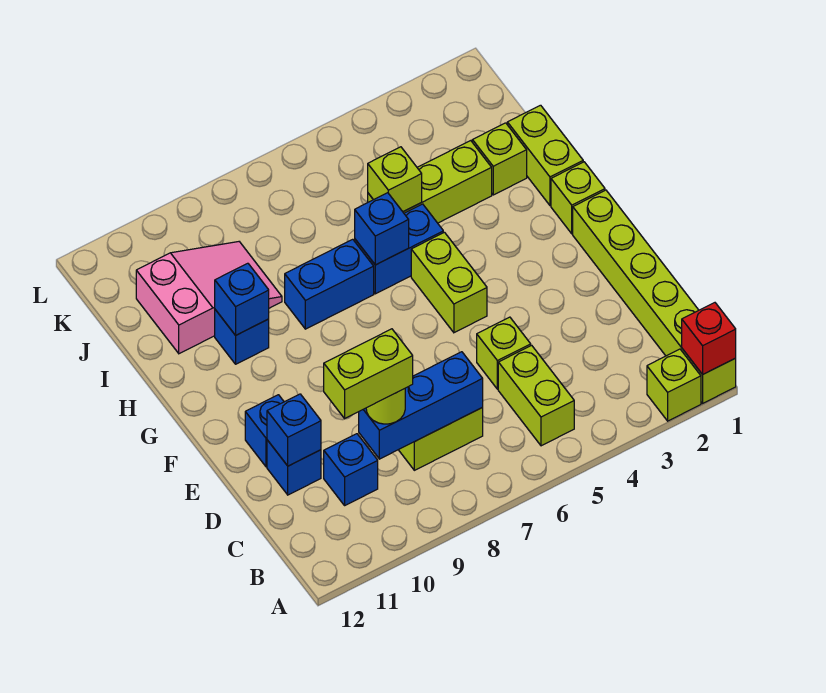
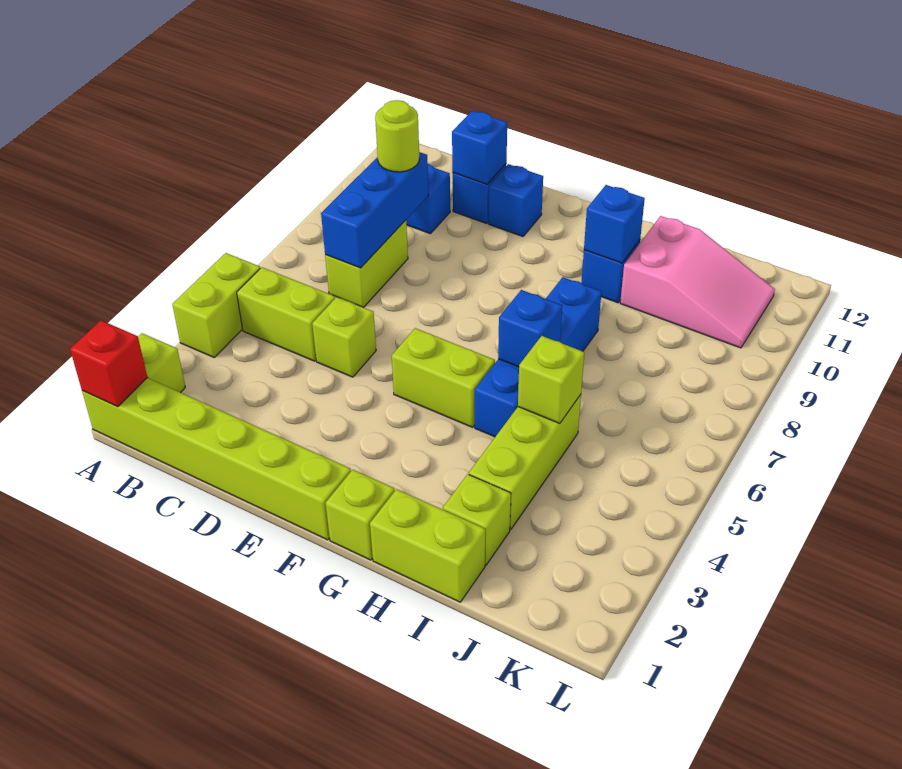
lime brick C9:C10 level 4 -> lime brick A4:A5 level 1
pink slope I9:J11 level 1 top 11 -> pink slope I10:K11 level 1 top I

